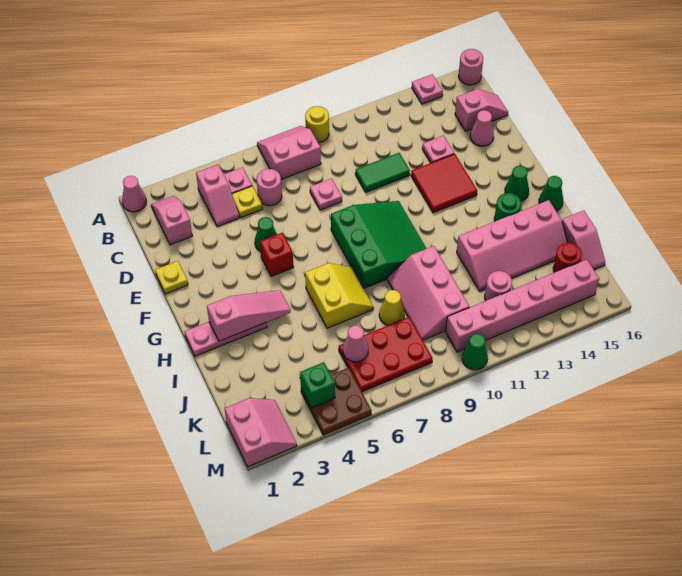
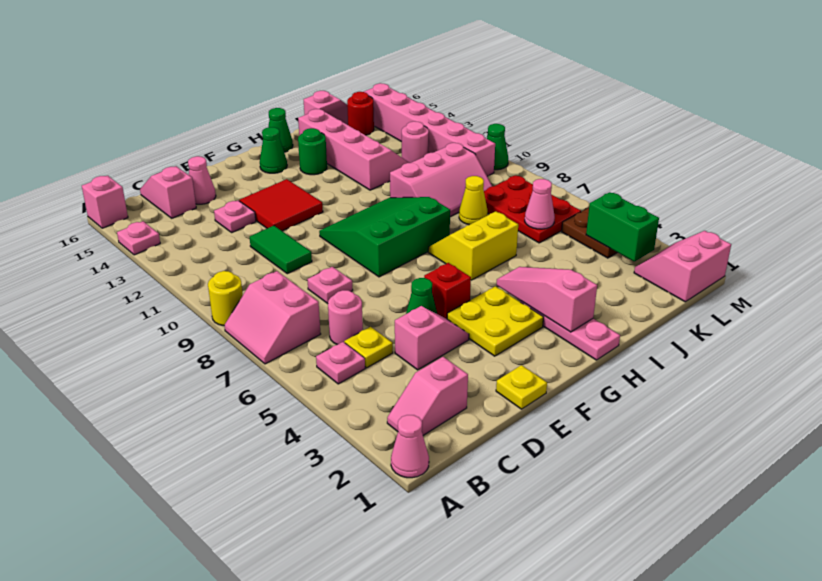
pink round brick A16 level 1 -> pink brick A16 level 1
pink slope B4:C4 level 1 top B -> pink slope D4:E4 level 1 top D
none -> yellow plate F3:G4 level 1
green brick L4 level 2 -> green brick L3:L4 level 2

